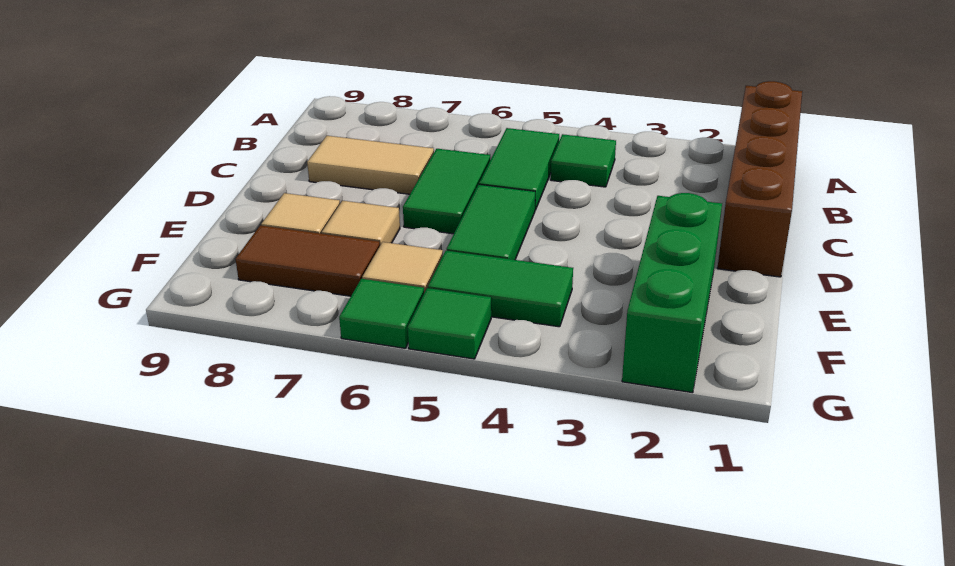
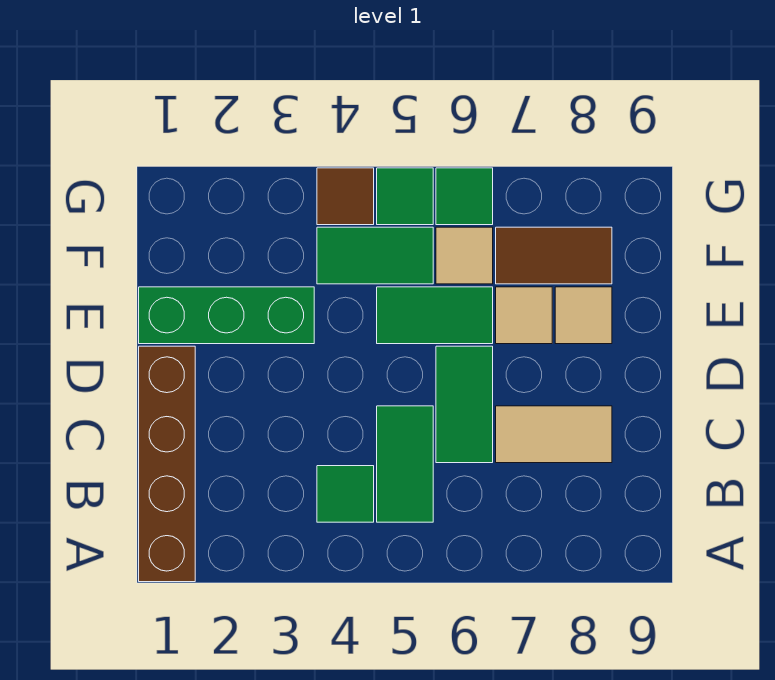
green tile D5:E5 level 1 -> green tile E5:E6 level 1
green brick E2:G2 level 1 -> green brick E1:E3 level 1
none -> brown tile G4 level 1

